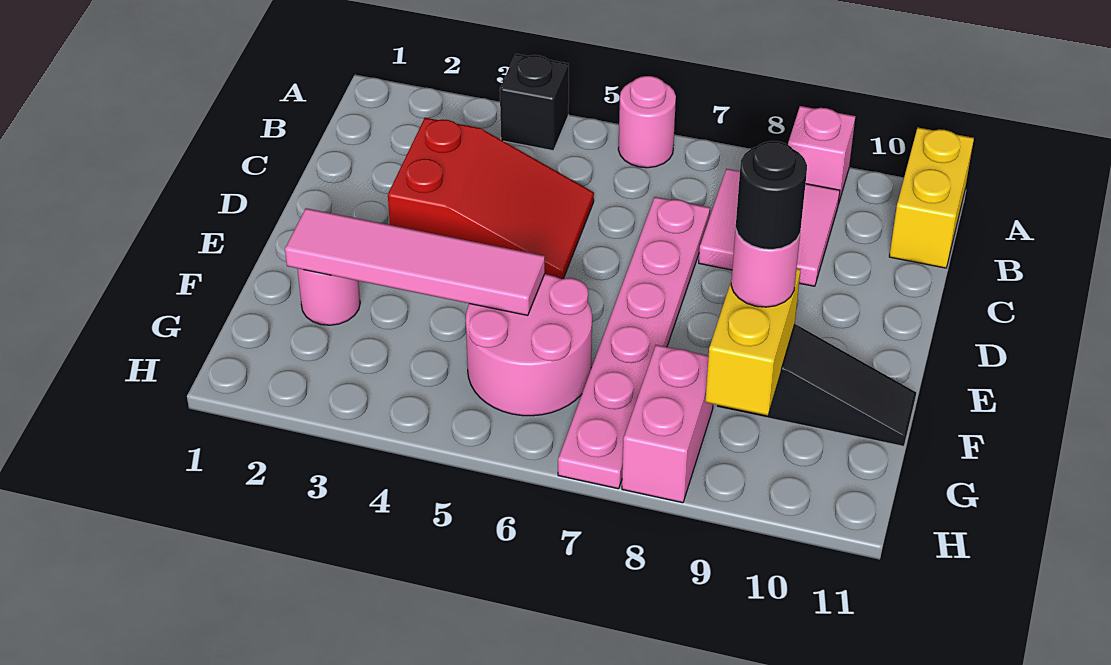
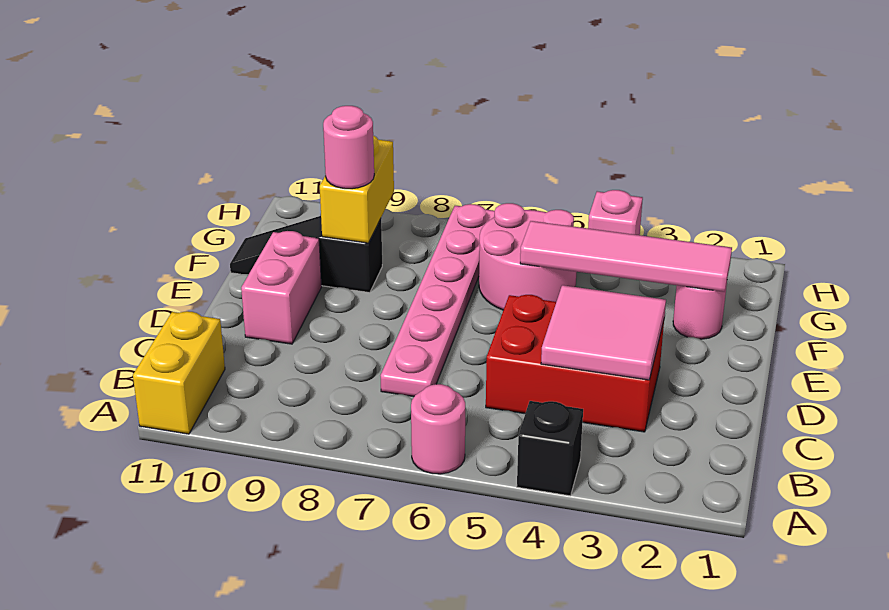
pink brick A9 level 1 -> pink brick H4 level 1
pink tile B8:C9 level 1 -> pink tile C3:D4 level 2
red slope C3:D5 level 1 top 3 -> red brick C3:D5 level 1
black round brick F9 level 4 -> none
pink brick G8:H8 level 1 -> pink brick D10:E10 level 1

